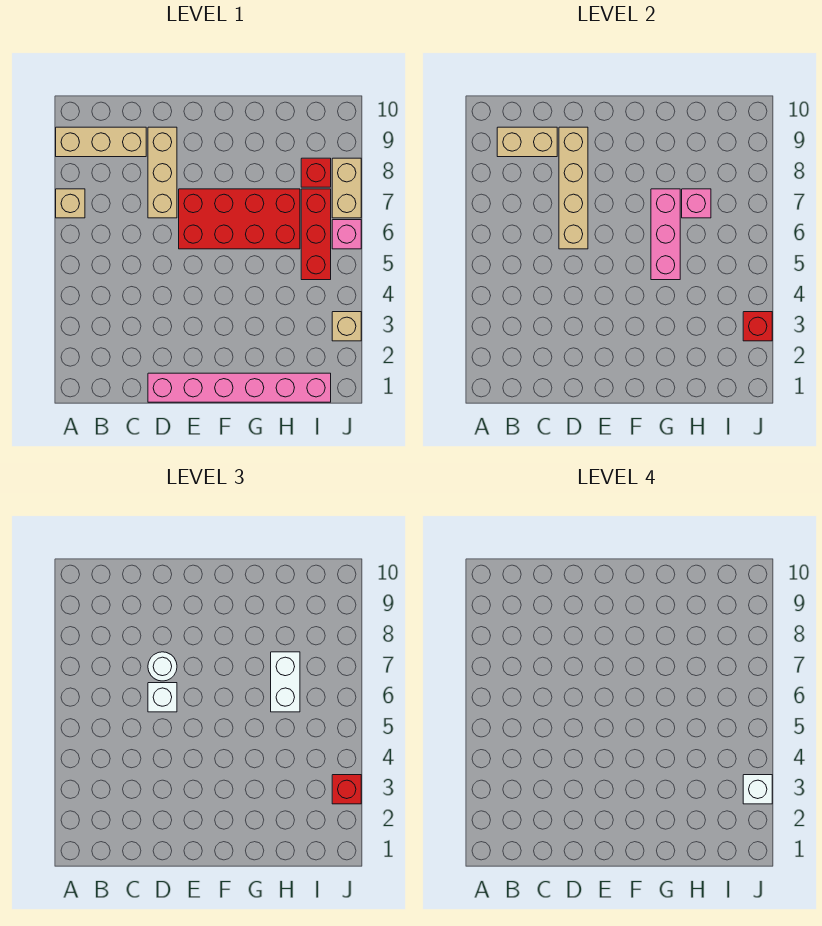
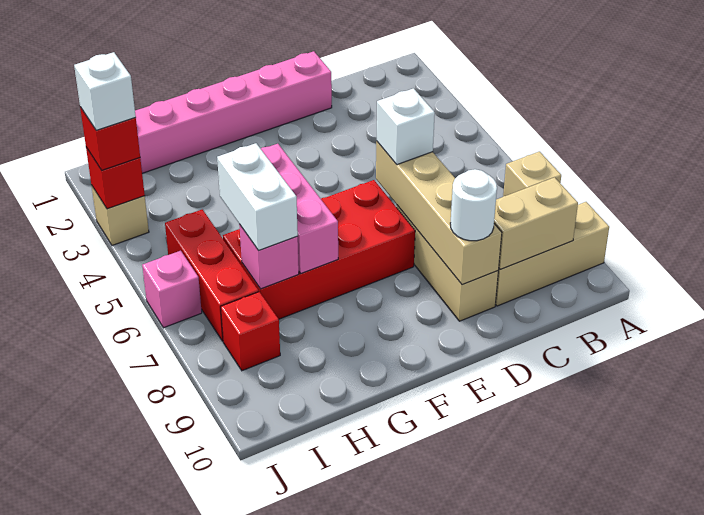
white round brick D7 level 3 -> white round brick D9 level 3
tan brick J7:J8 level 1 -> none

